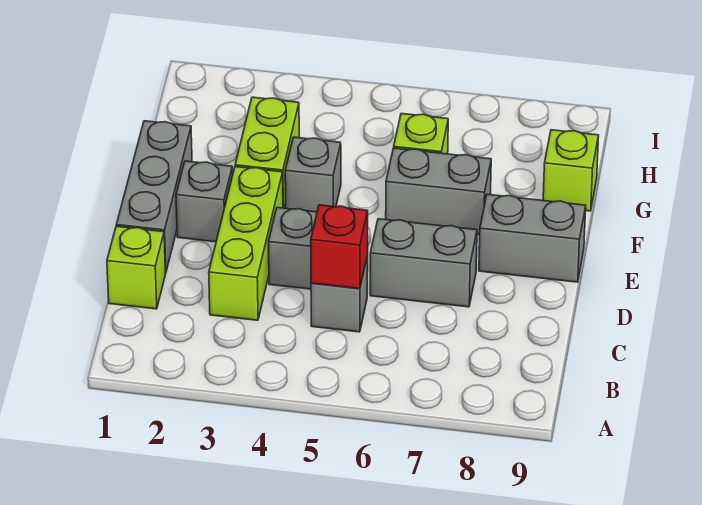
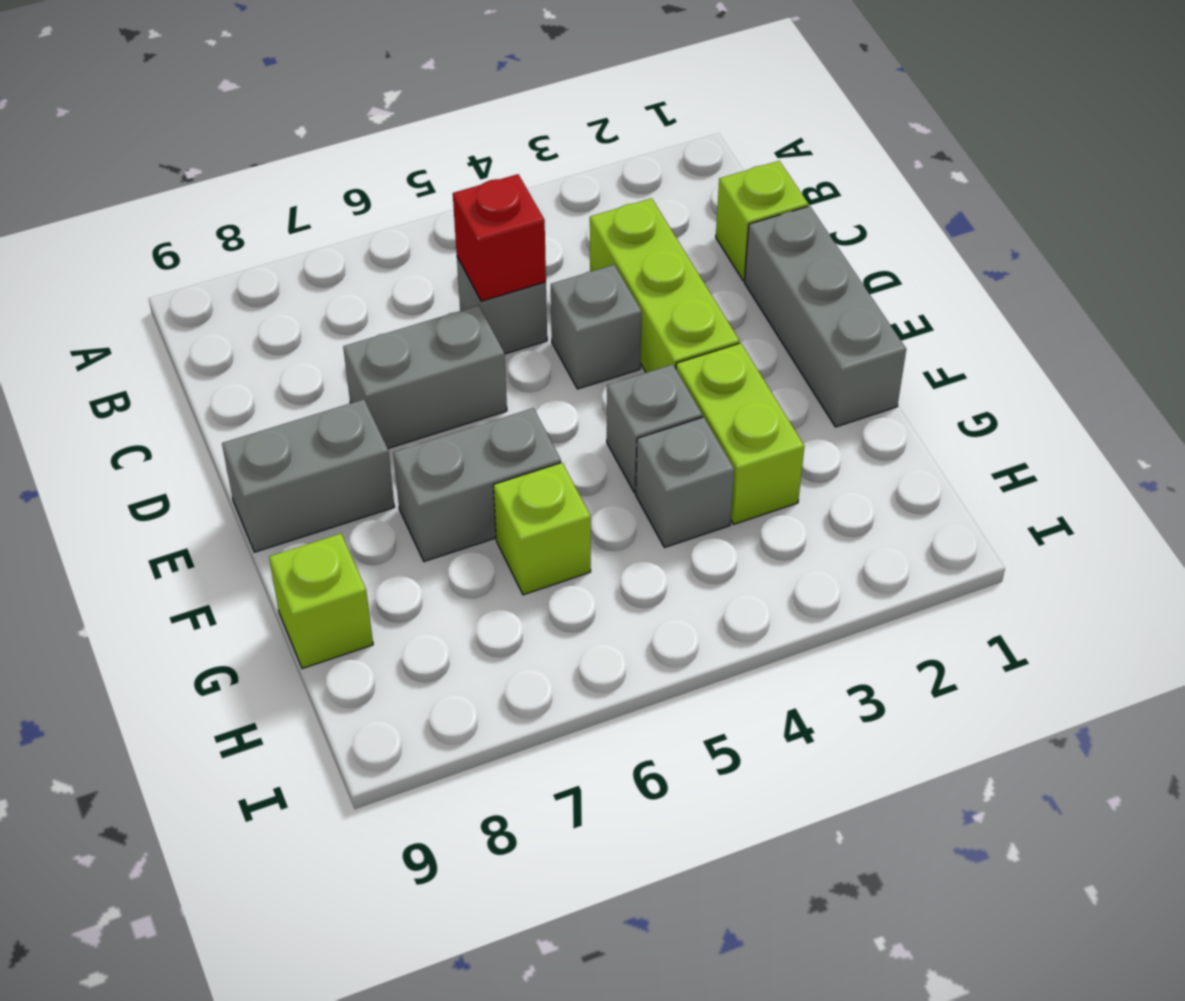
grey brick E2 level 1 -> grey brick G4 level 1

